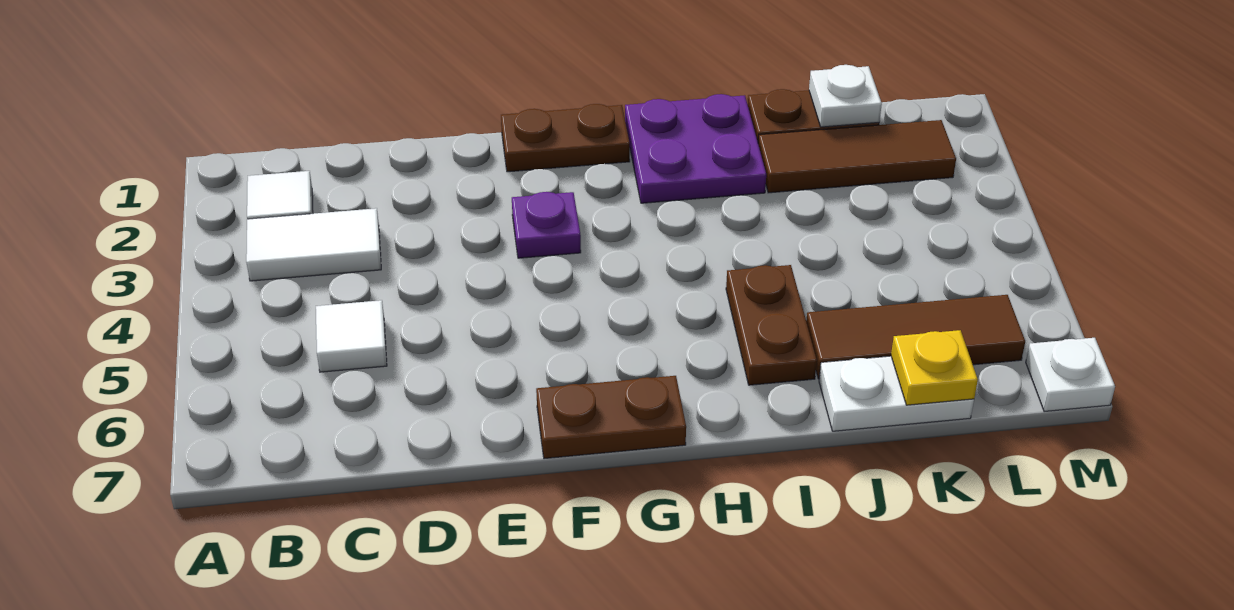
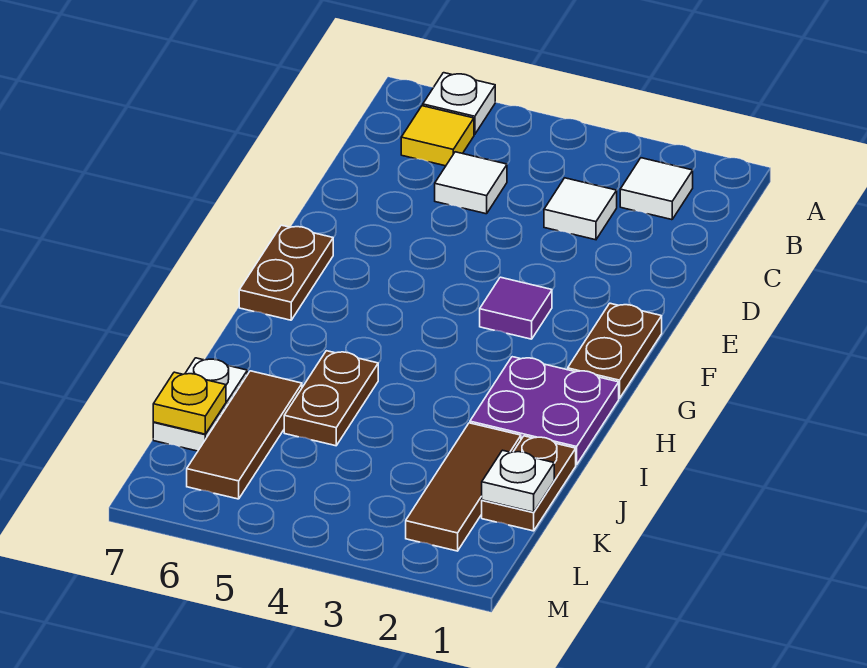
white tile B3:C3 level 1 -> white tile C3 level 1
none -> yellow tile B6 level 1
purple plate F3 level 1 -> purple tile F3 level 1
brown plate I5:I6 level 1 -> brown plate I5:J5 level 1
white plate M7 level 1 -> white plate A6 level 1

